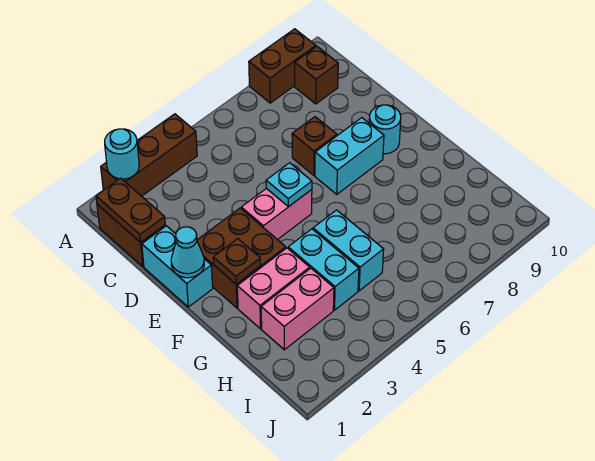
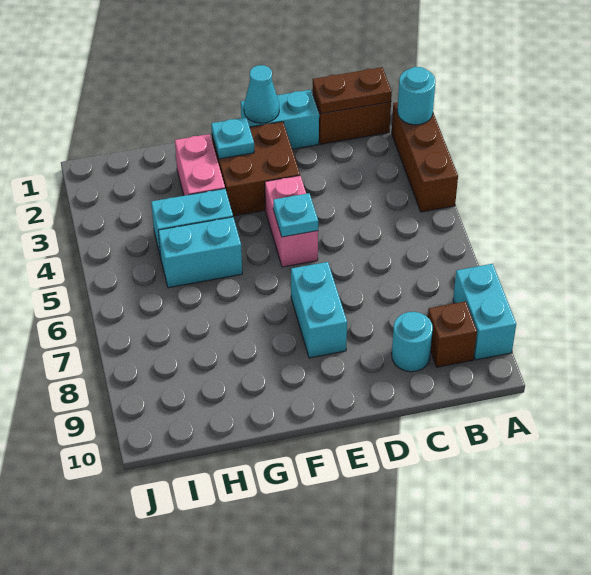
brown brick A8:A9 level 1 -> cyan brick A8:A9 level 1
brown brick D7 level 1 -> none
cyan round brick E9 level 1 -> cyan round brick C9 level 1
brown plate F2 level 2 -> cyan plate F2 level 2
pink brick H2:H3 level 1 -> none

